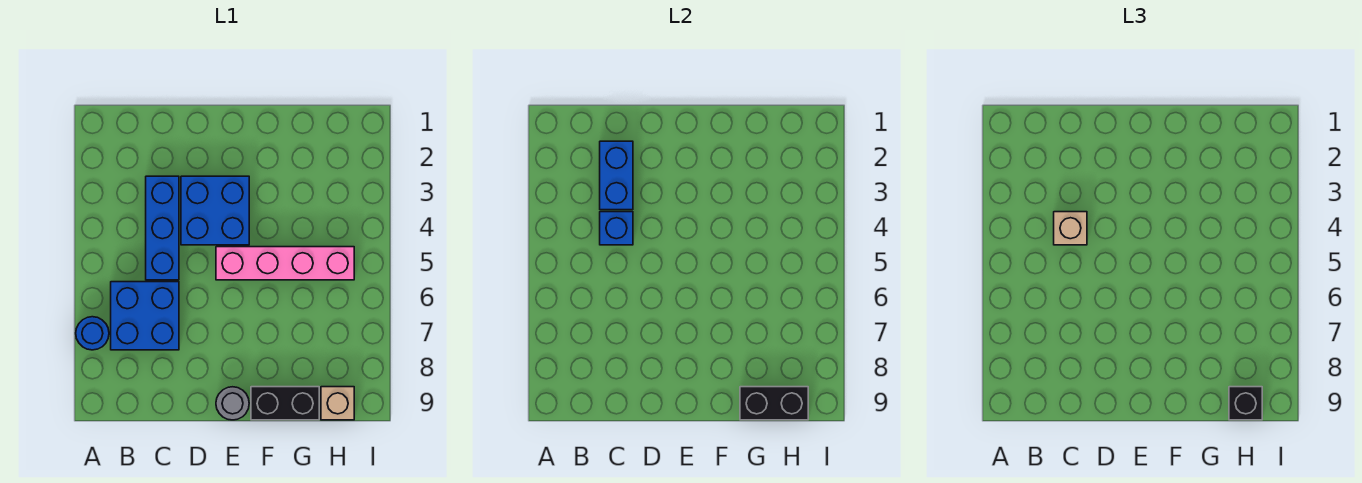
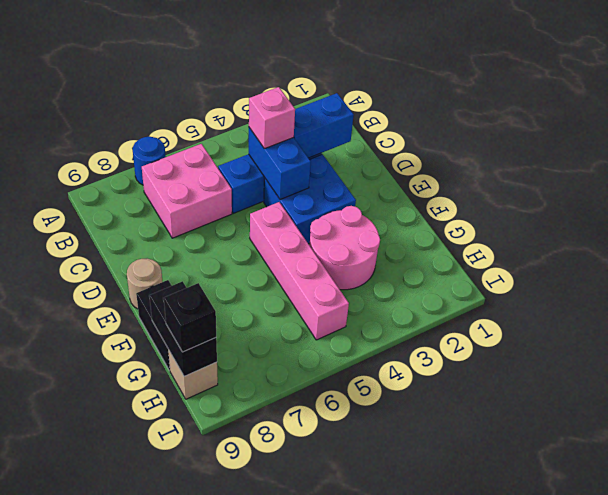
blue brick B6:C7 level 1 -> pink brick B6:C7 level 1
blue brick C4 level 2 -> blue brick C4:D4 level 2
tan brick C4 level 3 -> pink brick C4 level 3
grey round brick E9 level 1 -> tan round brick E9 level 1
none -> pink round brick F3:G4 level 1

